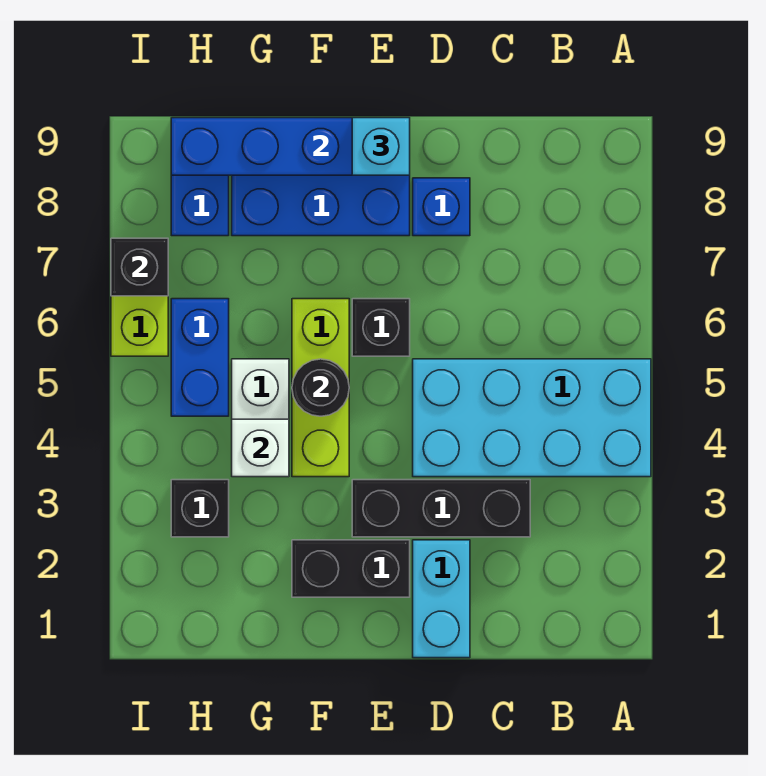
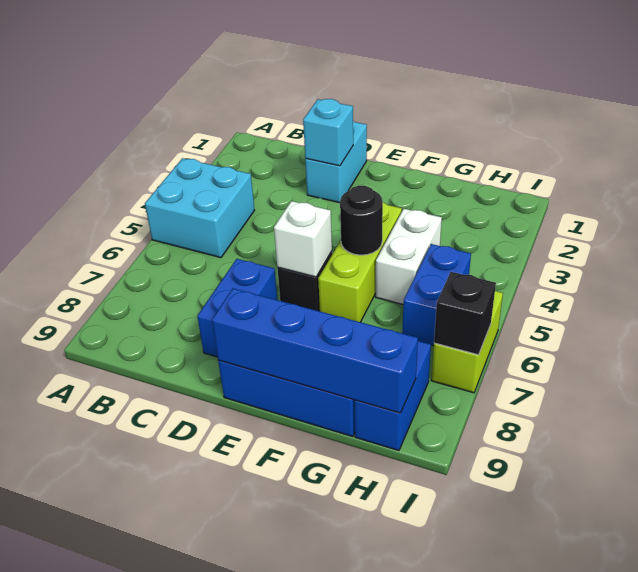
cyan brick A4:D5 level 1 -> cyan brick A4:B5 level 1
black brick C3:E3 level 1 -> none
blue brick D8 level 1 -> blue brick D7:D8 level 1
black brick E2:F2 level 1 -> none
cyan brick E9 level 3 -> cyan brick D2 level 2
white brick G4 level 2 -> white brick E6 level 2
black brick H3 level 1 -> none

